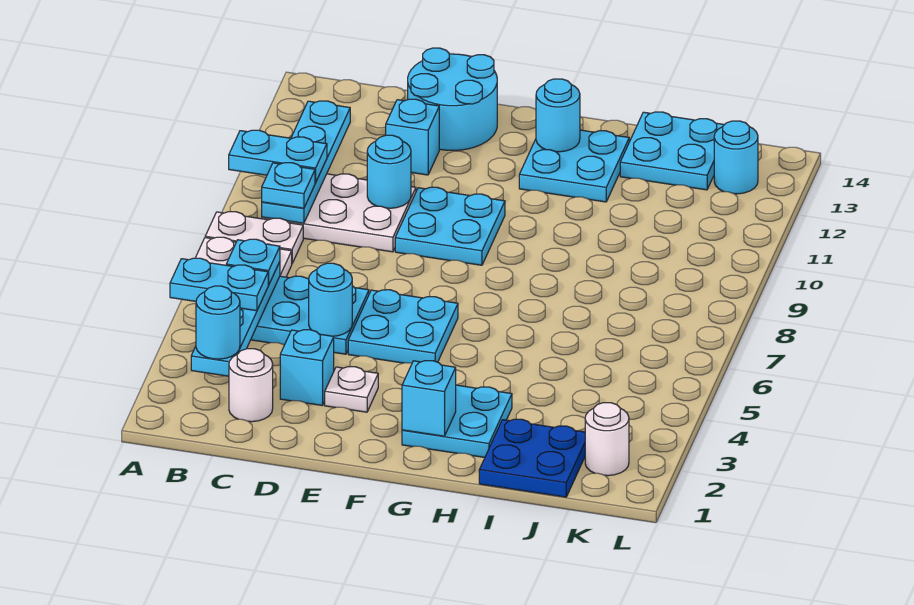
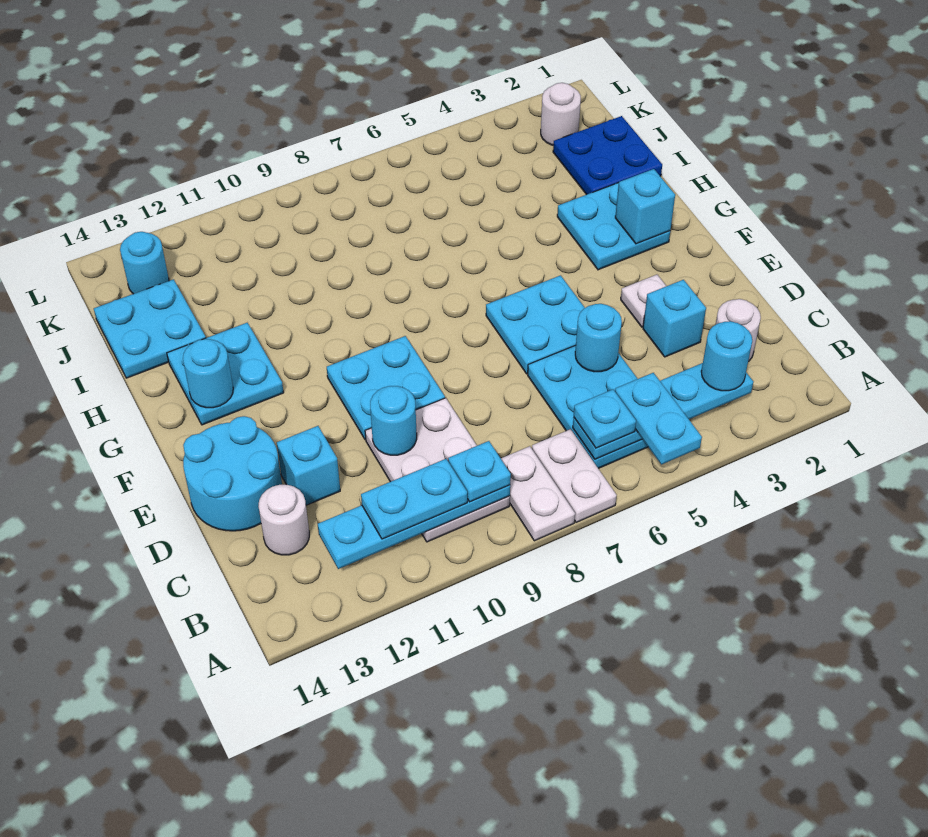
cyan plate A10:B10 level 3 -> cyan plate B10:B11 level 3
none -> white round brick C13 level 1

